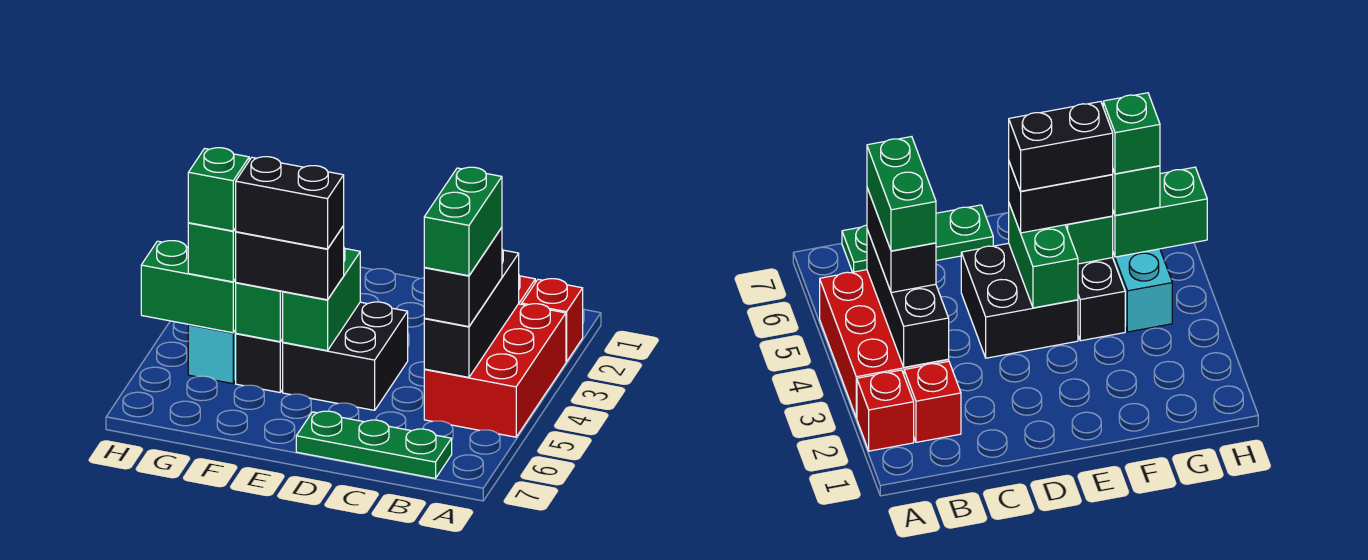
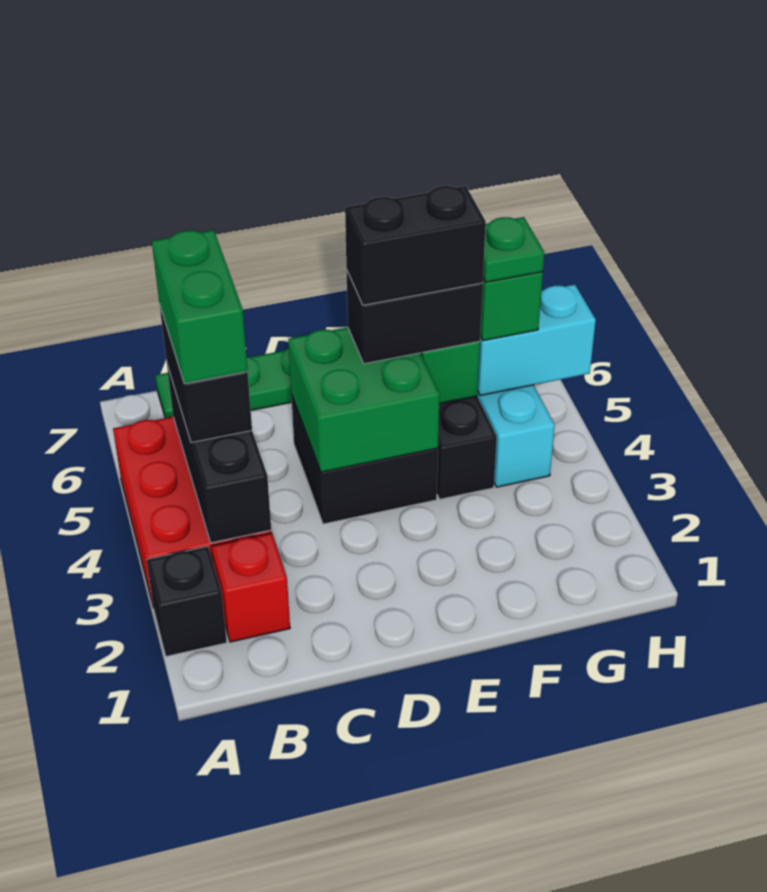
red brick A2 level 1 -> black brick A2 level 1
green brick E4:E5 level 2 -> green brick D4:E5 level 2
green brick G5:H5 level 2 -> cyan brick G5:H5 level 2
green brick G5 level 4 -> green plate G5 level 4

